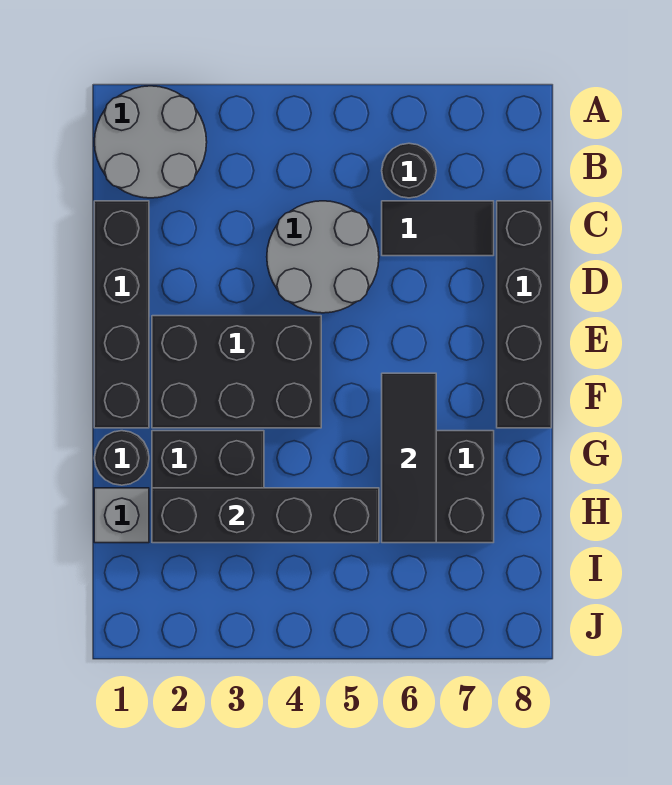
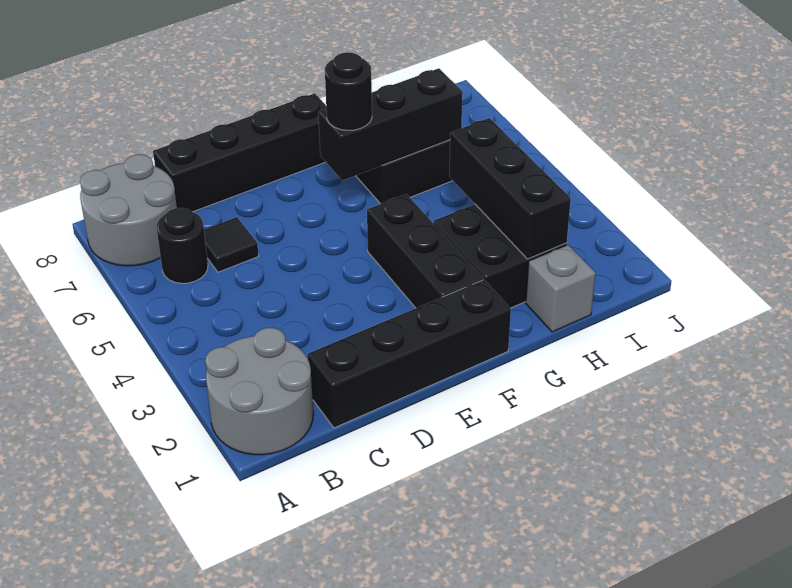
grey round brick C4:D5 level 1 -> grey round brick A7:B8 level 1
black tile C6:C7 level 1 -> black tile C6 level 1
black brick E2:F4 level 1 -> black brick F2:F4 level 1
black tile F6:H6 level 2 -> black brick F6:H6 level 2
black round brick G1 level 1 -> black round brick F6 level 3
black brick H2:H5 level 2 -> black brick H2:H4 level 2

